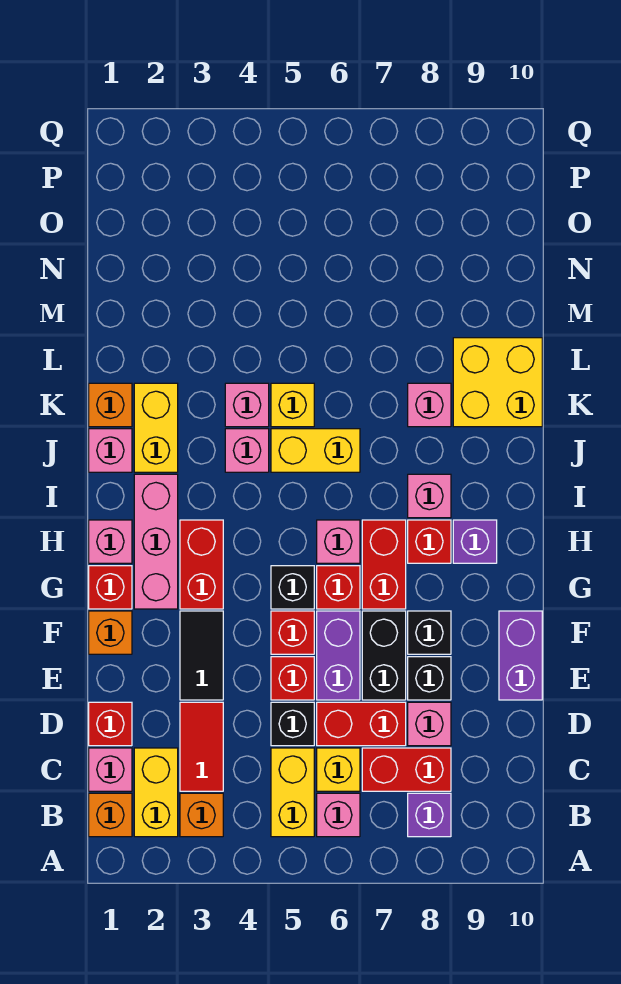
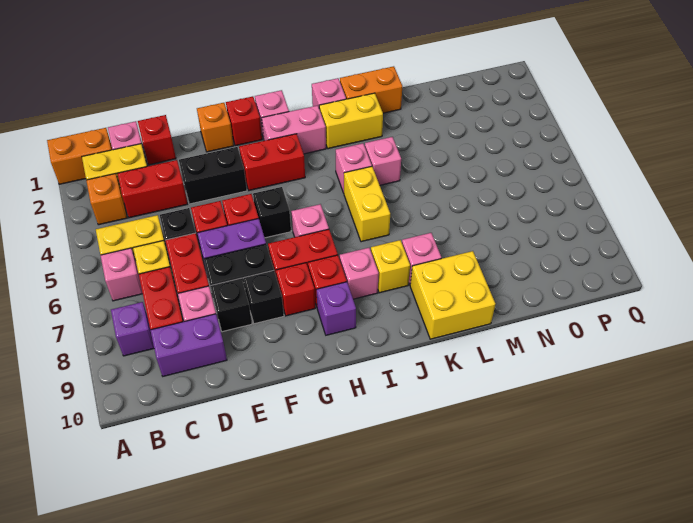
orange brick B1 level 1 -> orange brick A1:B1 level 1
red tile C3:D3 level 1 -> red brick C3:D3 level 1
black tile E3:F3 level 1 -> black brick E3:F3 level 1
purple brick E10:F10 level 1 -> purple brick C9:D9 level 1
pink brick G2:I2 level 1 -> pink brick H2:I2 level 1
red brick G6 level 1 -> red brick G8 level 1
orange brick K1 level 1 -> orange brick K1:L1 level 1
yellow brick K5 level 1 -> yellow brick J8 level 1

